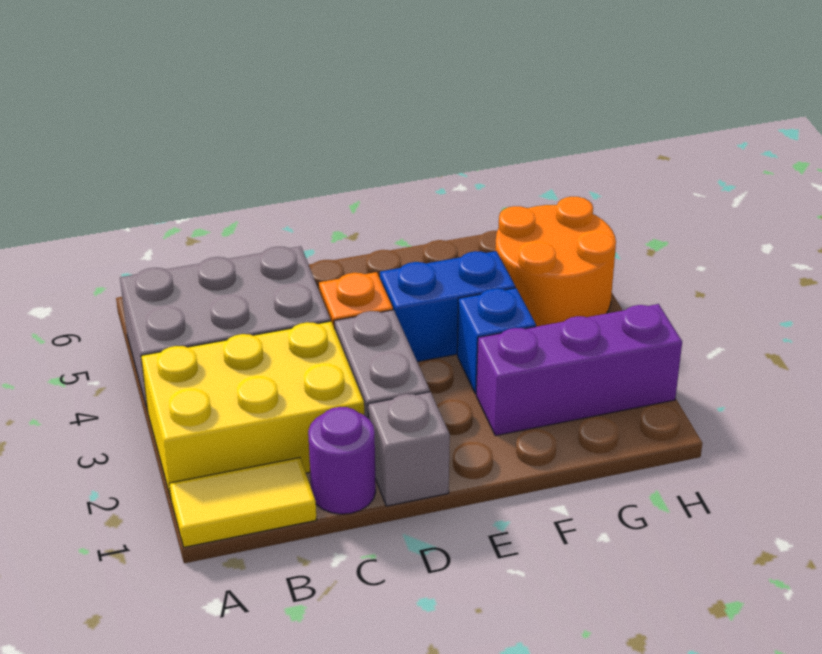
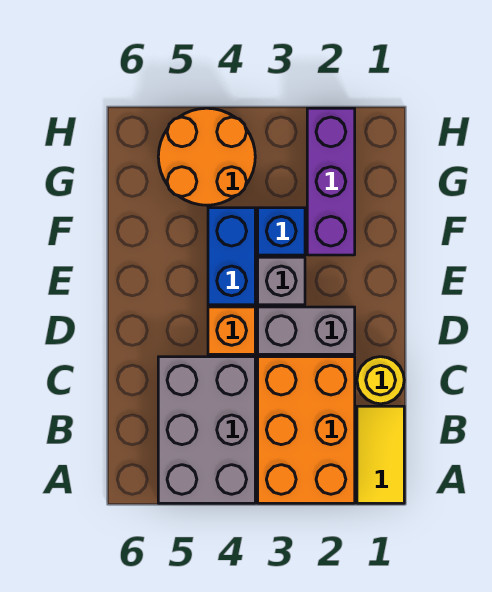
yellow brick A2:C3 level 1 -> orange brick A2:C3 level 1
purple round brick C1 level 1 -> yellow round brick C1 level 1
grey brick D1 level 1 -> grey brick E3 level 1

